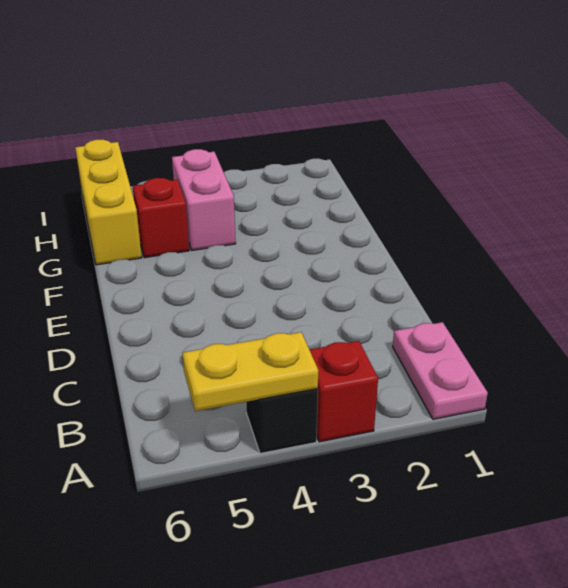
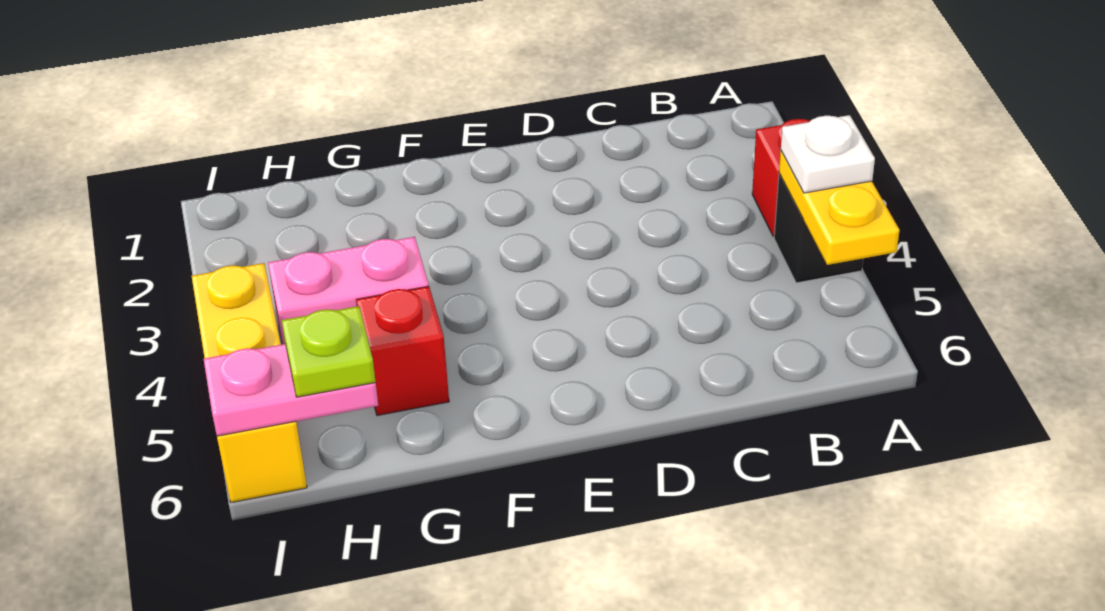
pink plate A1:B1 level 1 -> pink plate H6:I6 level 2
none -> white plate A4 level 3
yellow brick G6:I6 level 1 -> yellow brick I4:I6 level 1
none -> lime plate H6 level 3

